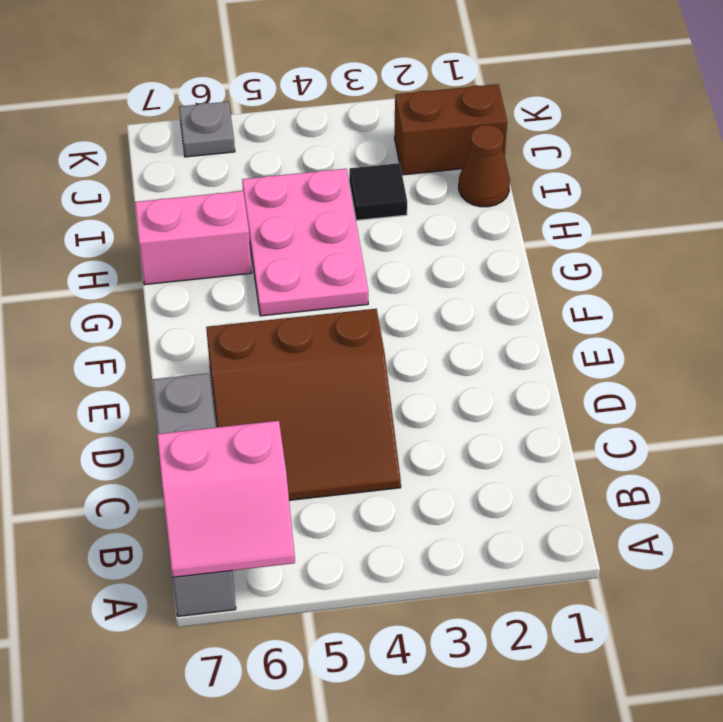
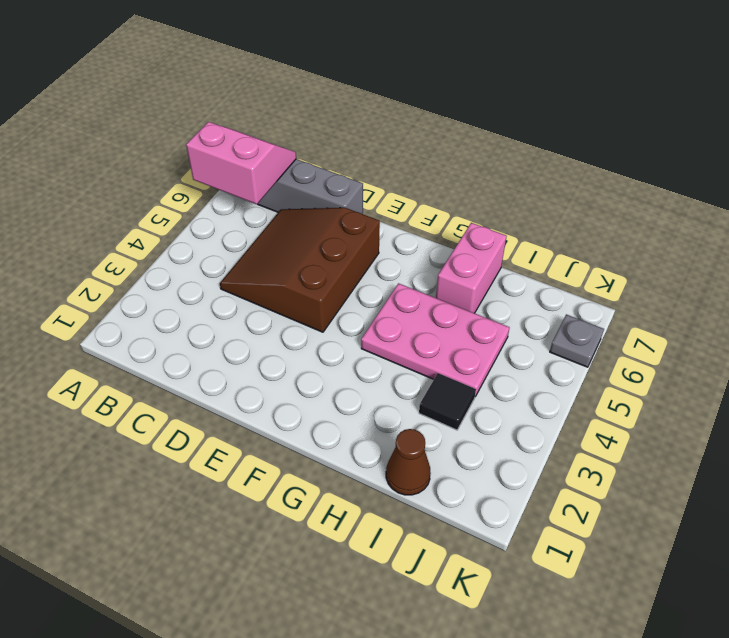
pink slope A6:B7 level 2 top B -> pink slope A6:B7 level 2 top 6
brown brick J1:J2 level 1 -> none

